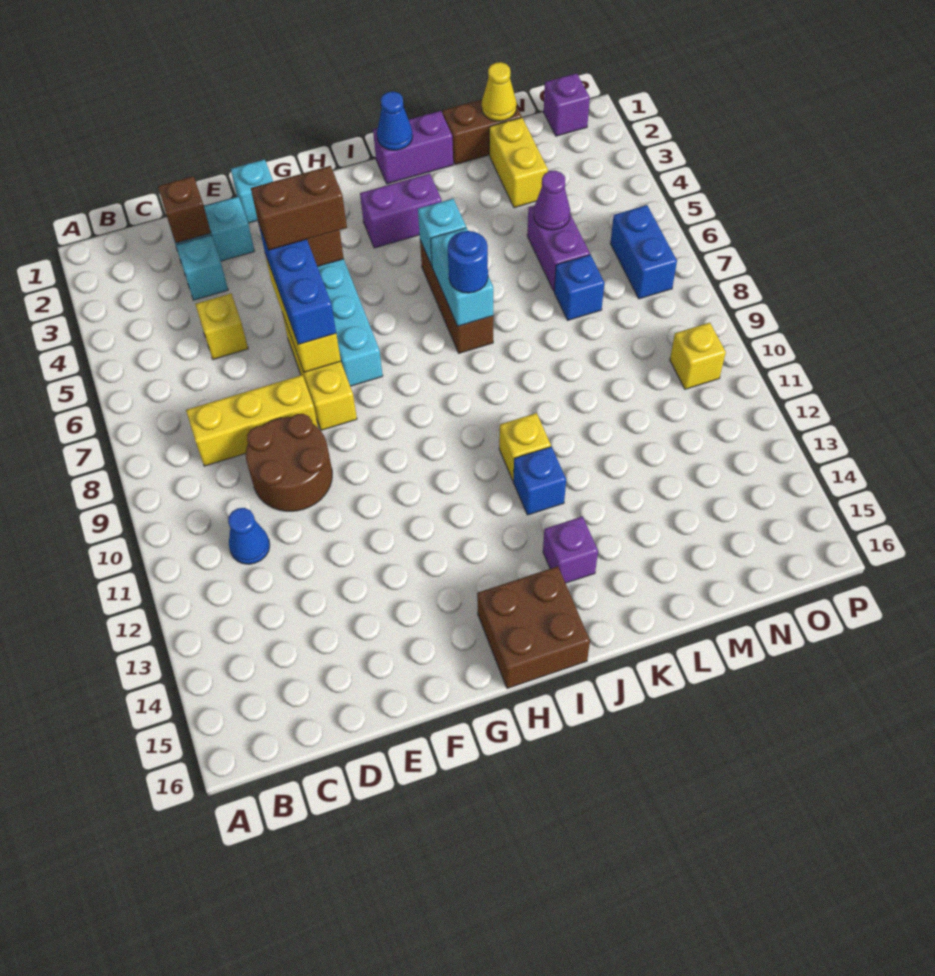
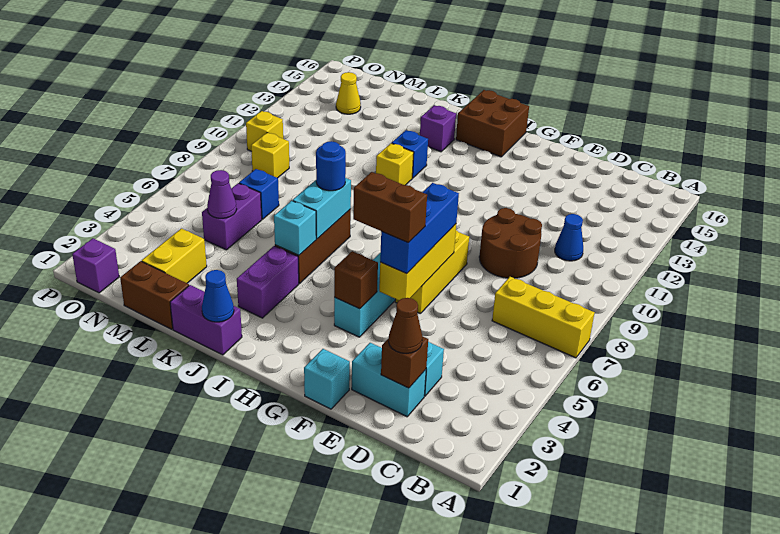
yellow brick C8:E8 level 1 -> yellow brick A7:C7 level 1
none -> brown cone D2 level 3
yellow brick D5 level 1 -> yellow brick N9 level 1
purple brick I3:J3 level 1 -> purple brick J3:J4 level 1
yellow cone M1 level 2 -> yellow cone N14 level 1
blue brick O6:O7 level 1 -> none

